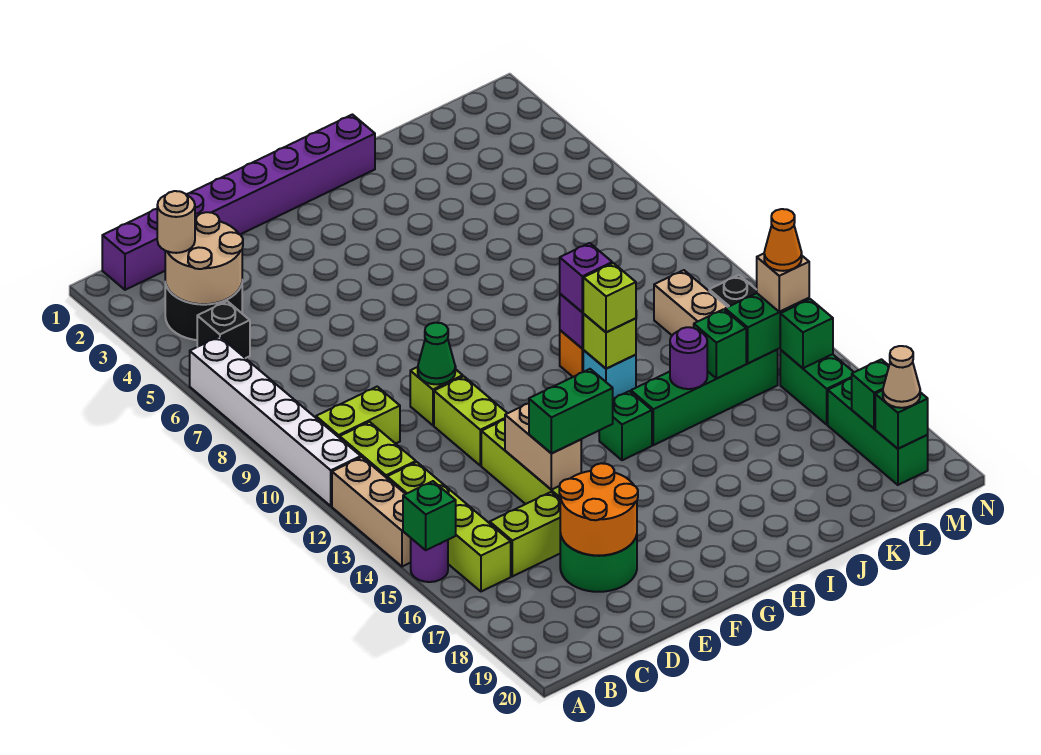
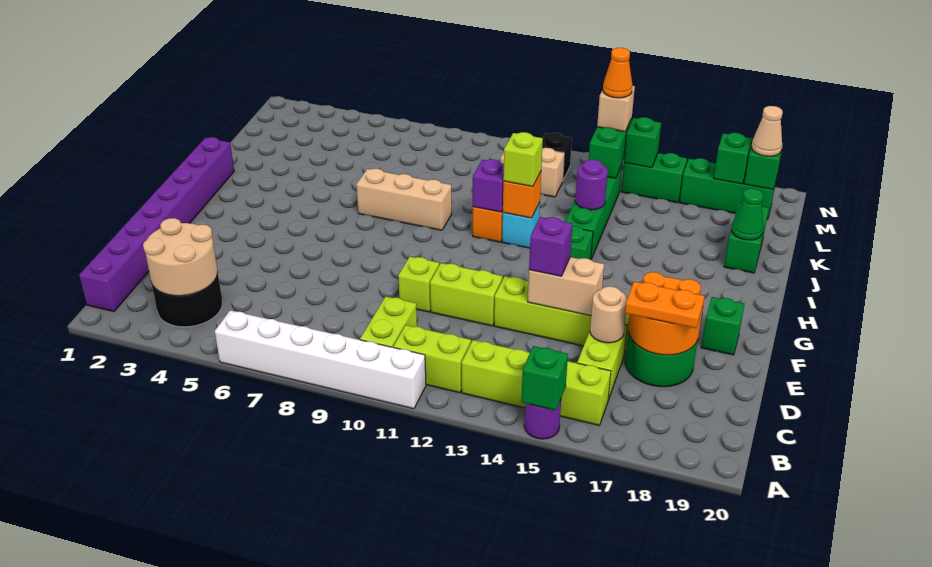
tan brick A12:A14 level 1 -> tan brick I7:I9 level 1
tan round brick B3 level 3 -> tan round brick D16 level 2
black brick B5 level 1 -> none
none -> orange plate D17:D18 level 3
green cone E10 level 2 -> green cone J19 level 2
green brick E15:F15 level 3 -> green brick J19:K19 level 1
purple brick I11 level 3 -> purple brick E14 level 3
lime brick I12 level 2 -> orange brick I12 level 2
green brick K14 level 2 -> green brick F19 level 1

